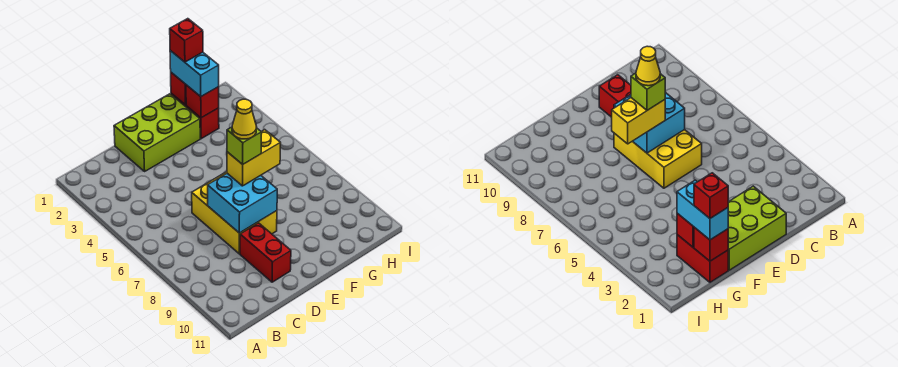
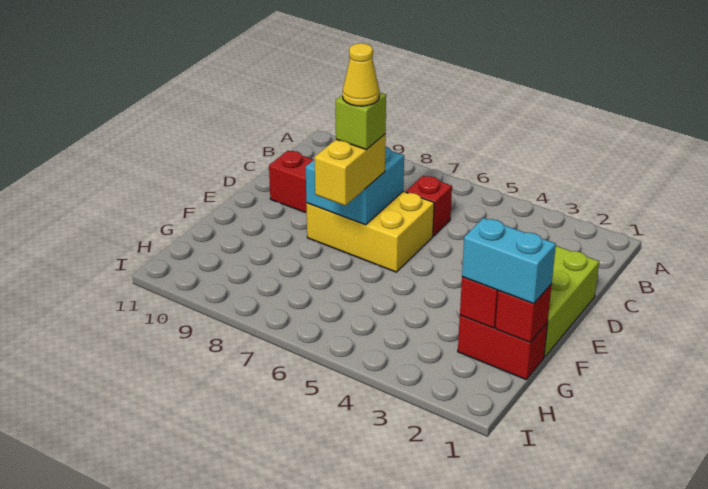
red brick G1 level 4 -> red brick C6 level 1

